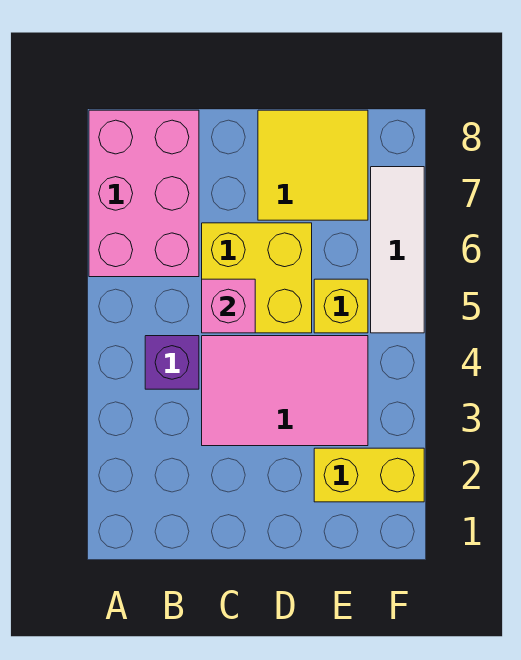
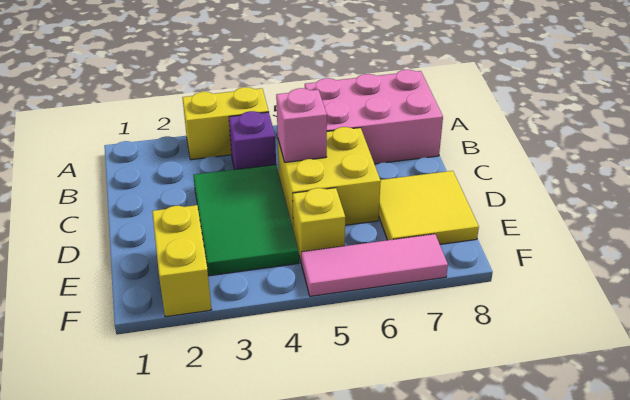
none -> yellow brick A3:A4 level 1
pink tile C3:E4 level 1 -> green tile C3:E4 level 1
white tile F5:F7 level 1 -> pink tile F5:F7 level 1

